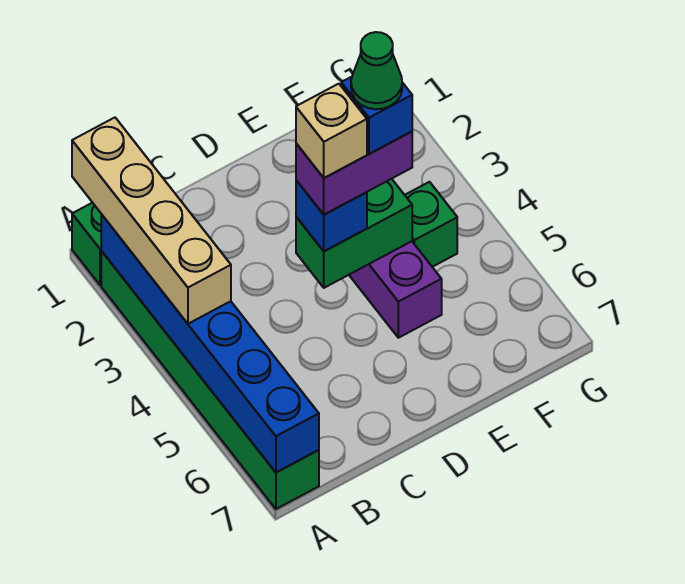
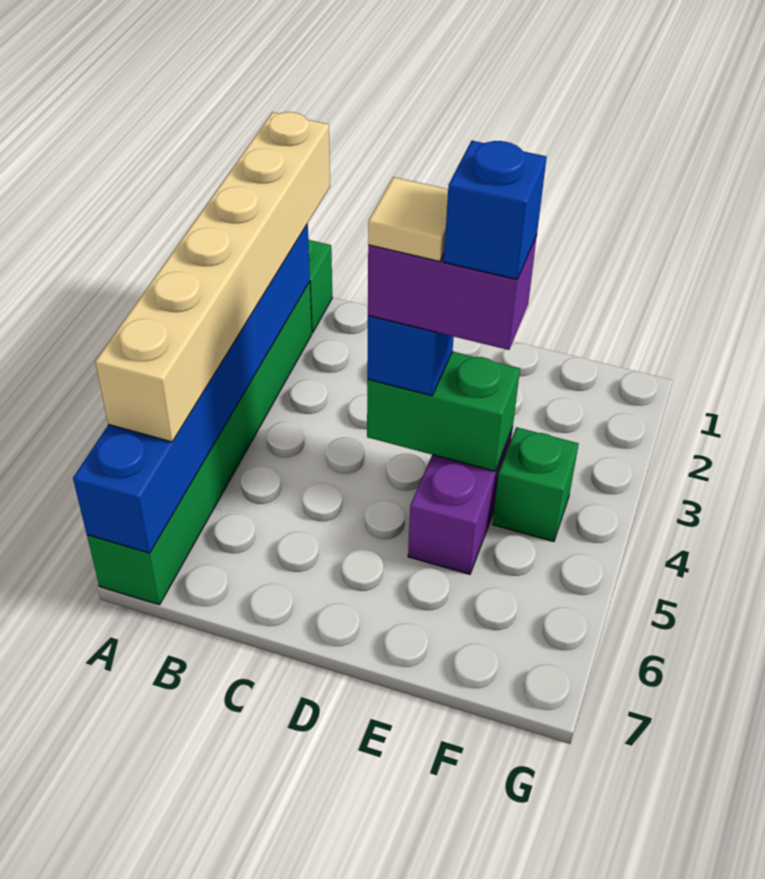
tan brick A1:A4 level 3 -> tan brick A1:A6 level 3
tan brick D4 level 5 -> tan tile D4 level 5
green cone E4 level 6 -> none

